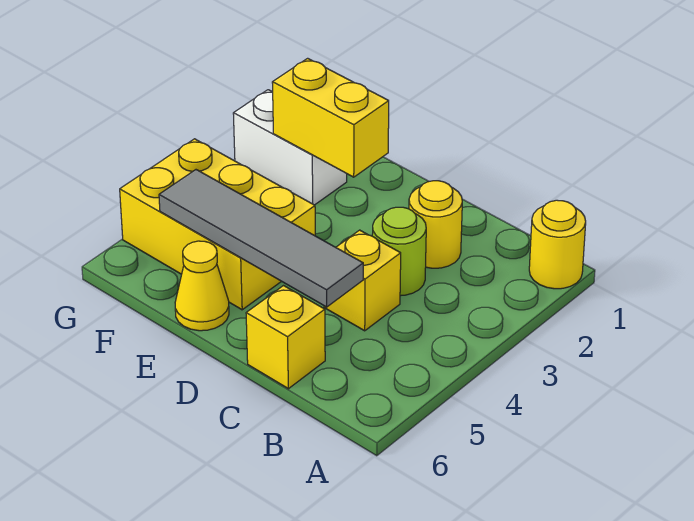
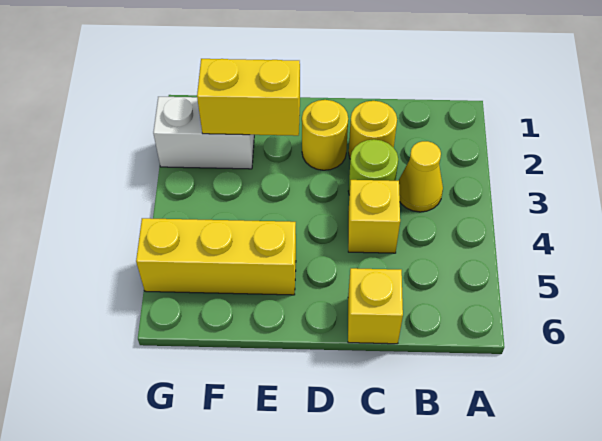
yellow round brick A1 level 1 -> yellow round brick D2 level 1
grey tile C5:F5 level 2 -> none
yellow brick E4:G5 level 1 -> yellow brick E5:G5 level 1
yellow cone E6 level 1 -> yellow cone B3 level 1

